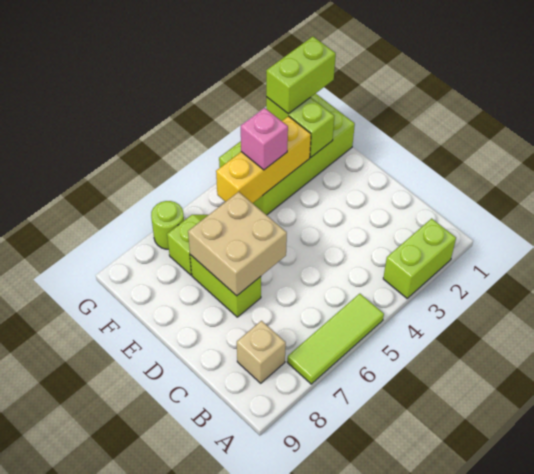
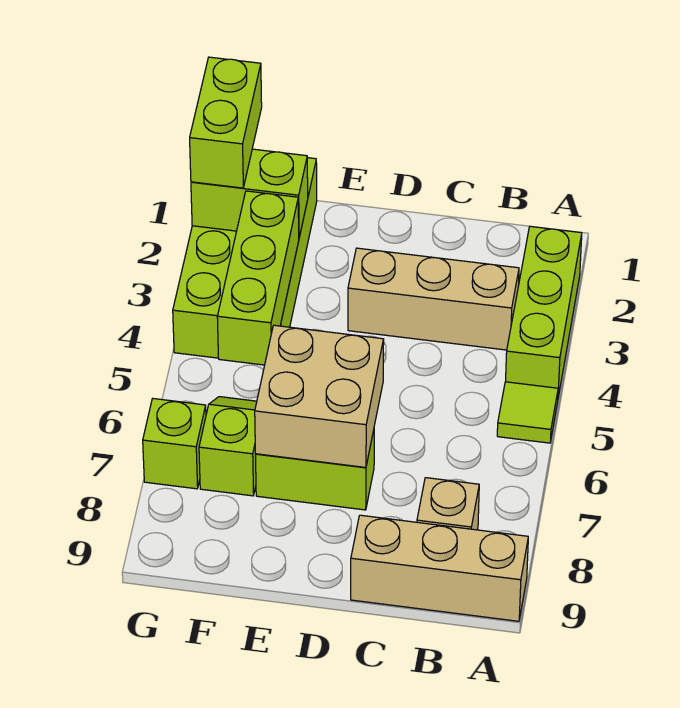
lime brick A2:A3 level 1 -> lime brick A2:A4 level 1
lime tile A5:A7 level 1 -> lime tile A5 level 1
none -> tan brick A9:C9 level 1
none -> tan brick B3:D3 level 1
yellow brick F3:F5 level 2 -> lime brick F3:F5 level 2
pink brick F4 level 3 -> none
lime round brick G7 level 1 -> lime brick G7 level 1

